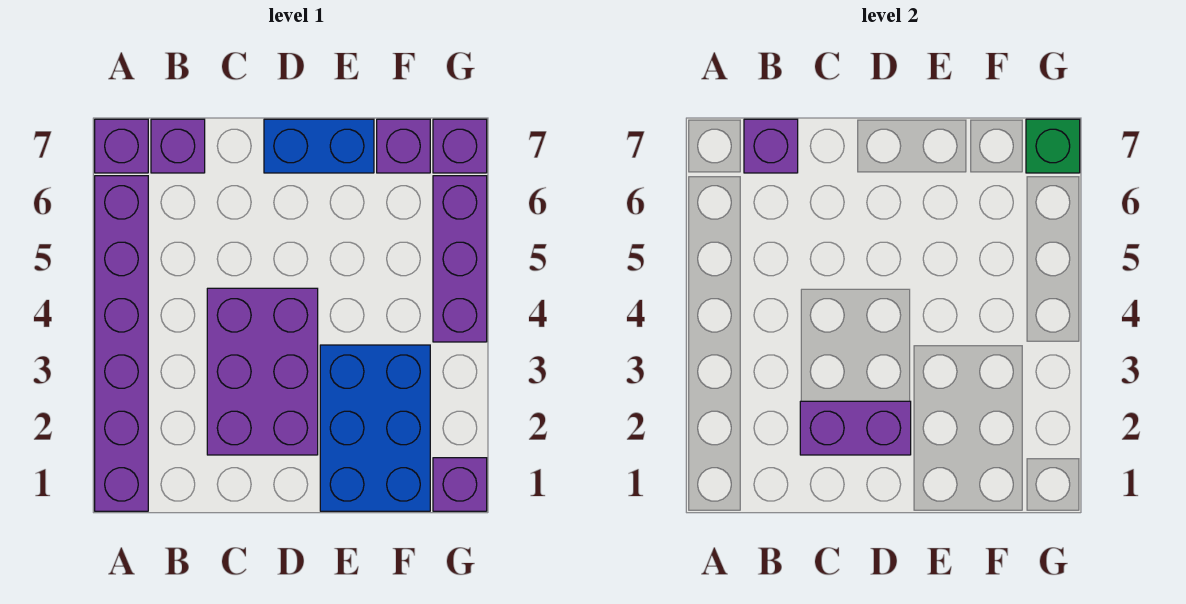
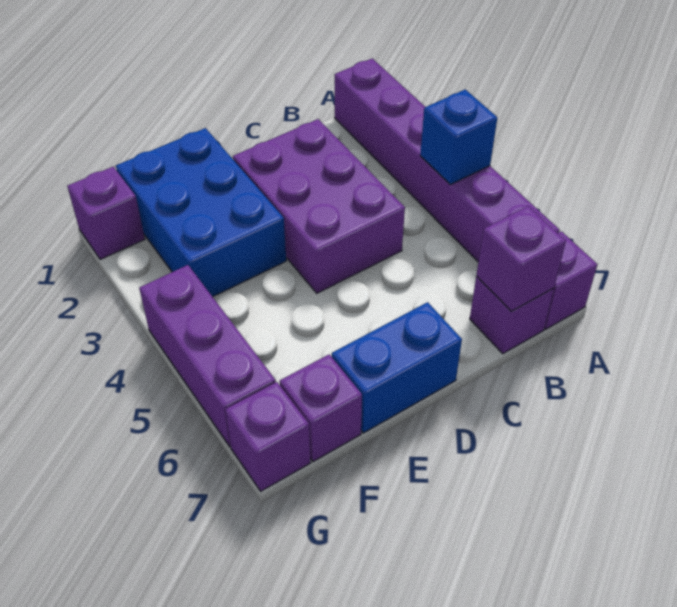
none -> blue brick A4 level 2
purple brick C2:D2 level 2 -> none
green brick G7 level 2 -> none

